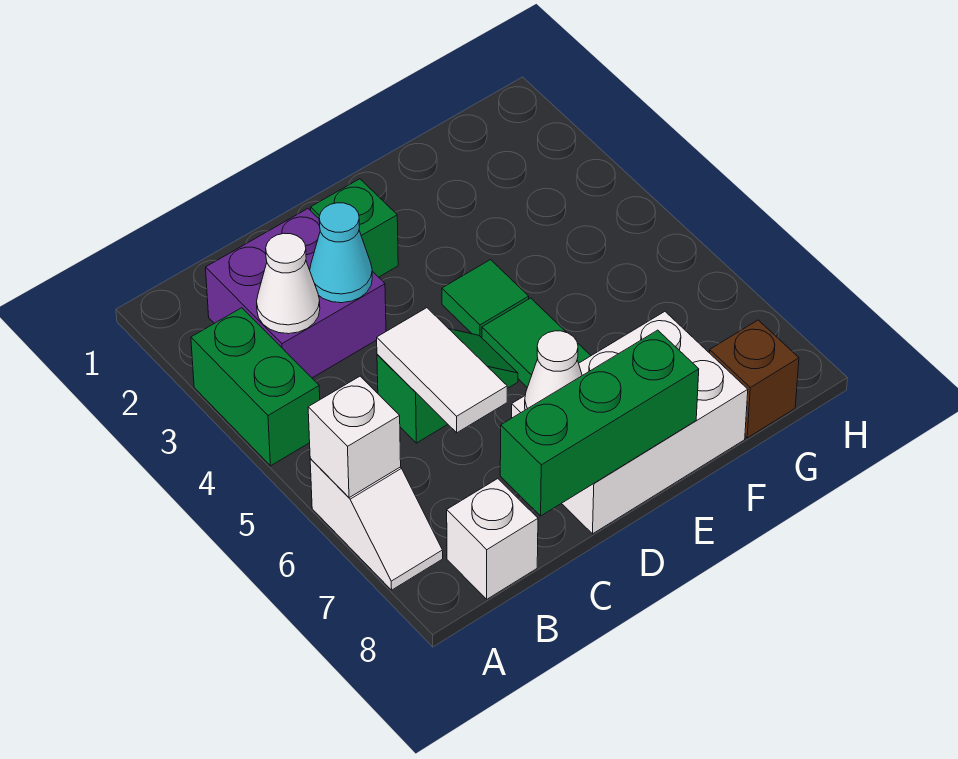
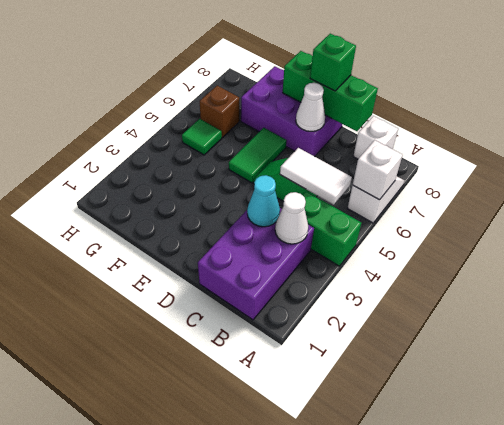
green brick A3:A4 level 1 -> green brick A4:B4 level 1
purple brick B2:C3 level 1 -> purple brick B1:C3 level 1
white tile C5:C6 level 2 -> white tile B5:C5 level 2
green brick D2 level 1 -> green brick D8 level 3
white brick D7:F8 level 1 -> purple brick D7:F8 level 1
green tile E4 level 1 -> green tile G5 level 1
brown brick G8 level 1 -> brown brick G6 level 1

